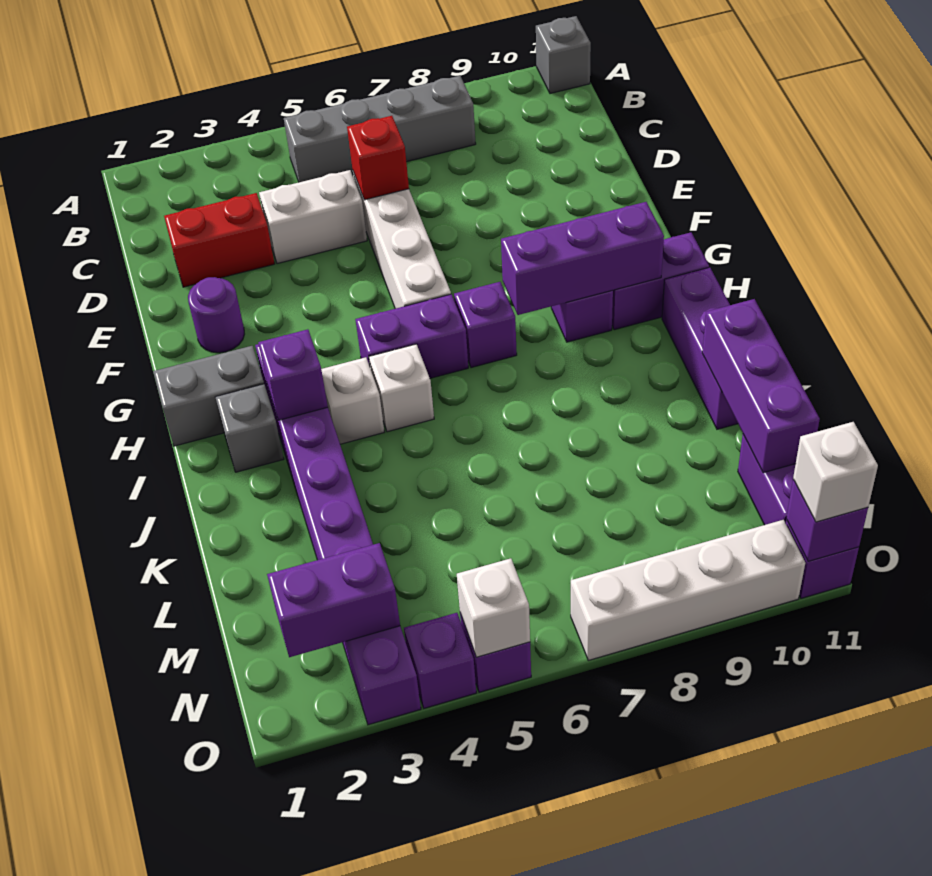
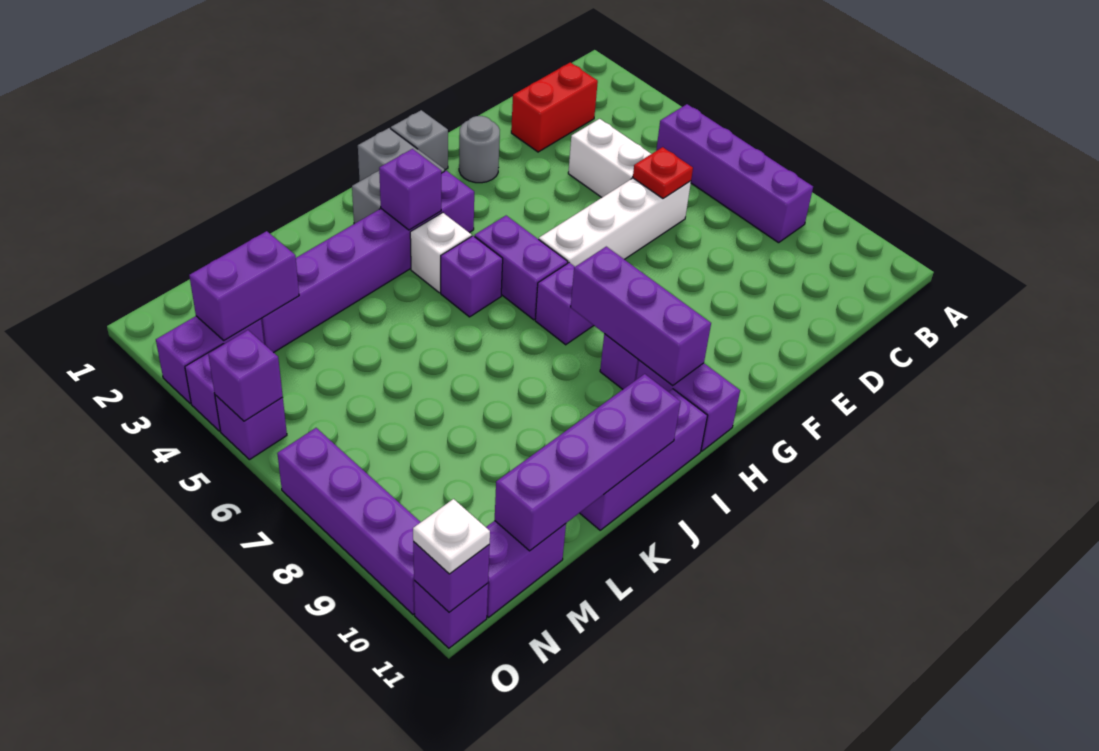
grey brick A11 level 1 -> grey brick G1 level 1
grey brick B5:B8 level 1 -> purple brick B5:B8 level 1
red brick D2:D3 level 1 -> red brick C2:D2 level 1
red brick D6 level 2 -> red plate D6 level 2
purple round brick F2 level 1 -> grey round brick F2 level 1
white brick I5 level 1 -> purple brick I5 level 1
purple brick K11:M11 level 2 -> purple brick J11:M11 level 2
purple brick N2:N3 level 2 -> purple brick M3:N3 level 2
white brick O5 level 2 -> purple brick O5 level 2
white brick O7:O10 level 1 -> purple brick O7:O10 level 1
white brick O11 level 3 -> white plate O11 level 3

